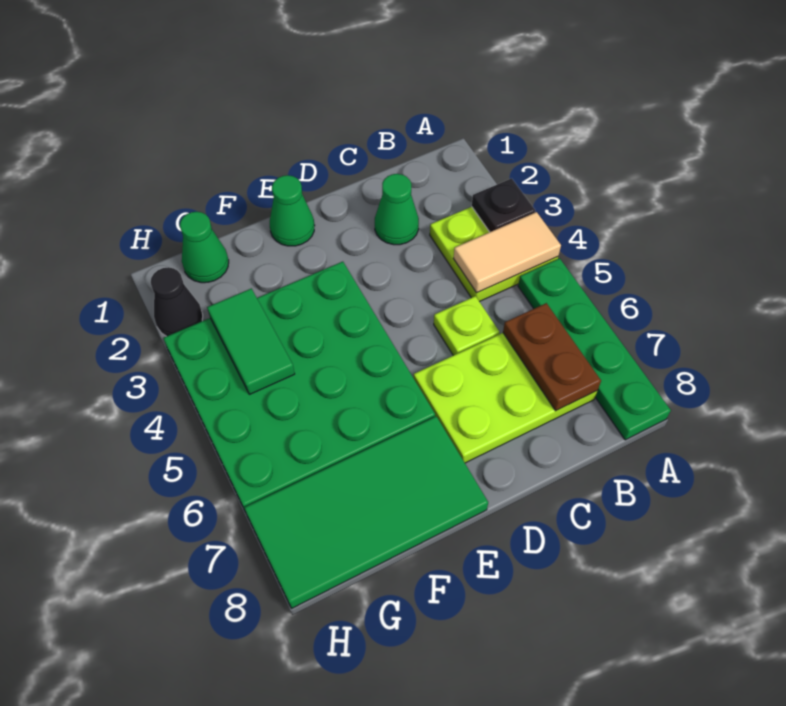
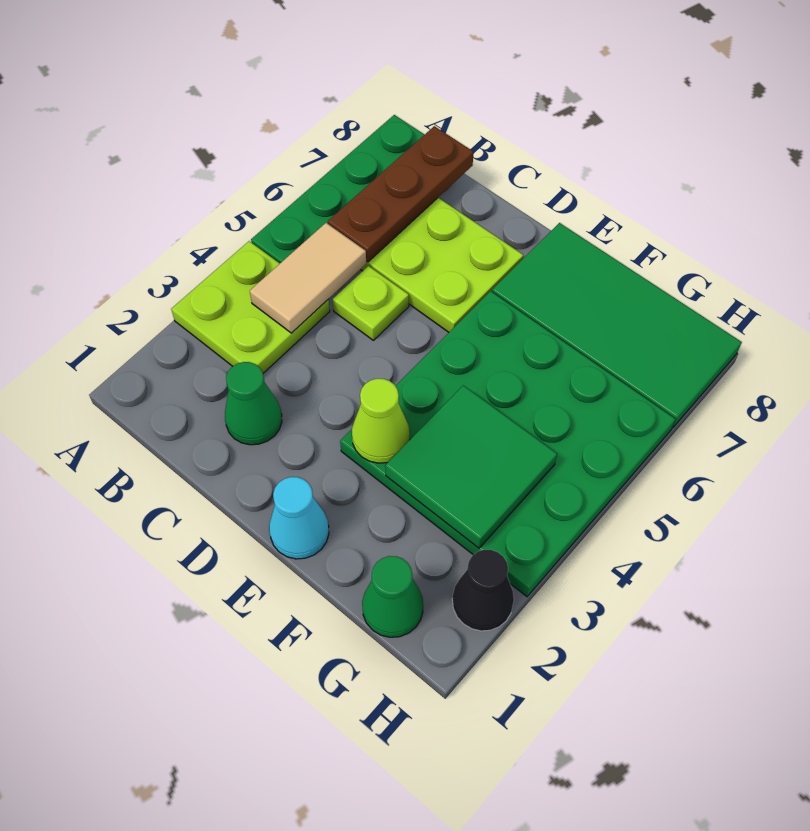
black plate A3 level 2 -> none
tan tile A4:B4 level 2 -> tan tile B4:B5 level 2
brown plate B6:B7 level 2 -> brown plate B6:B8 level 2
green cone E1 level 1 -> cyan cone E1 level 1
none -> lime cone E3 level 2
green tile G3:G4 level 2 -> green tile F3:G4 level 2

